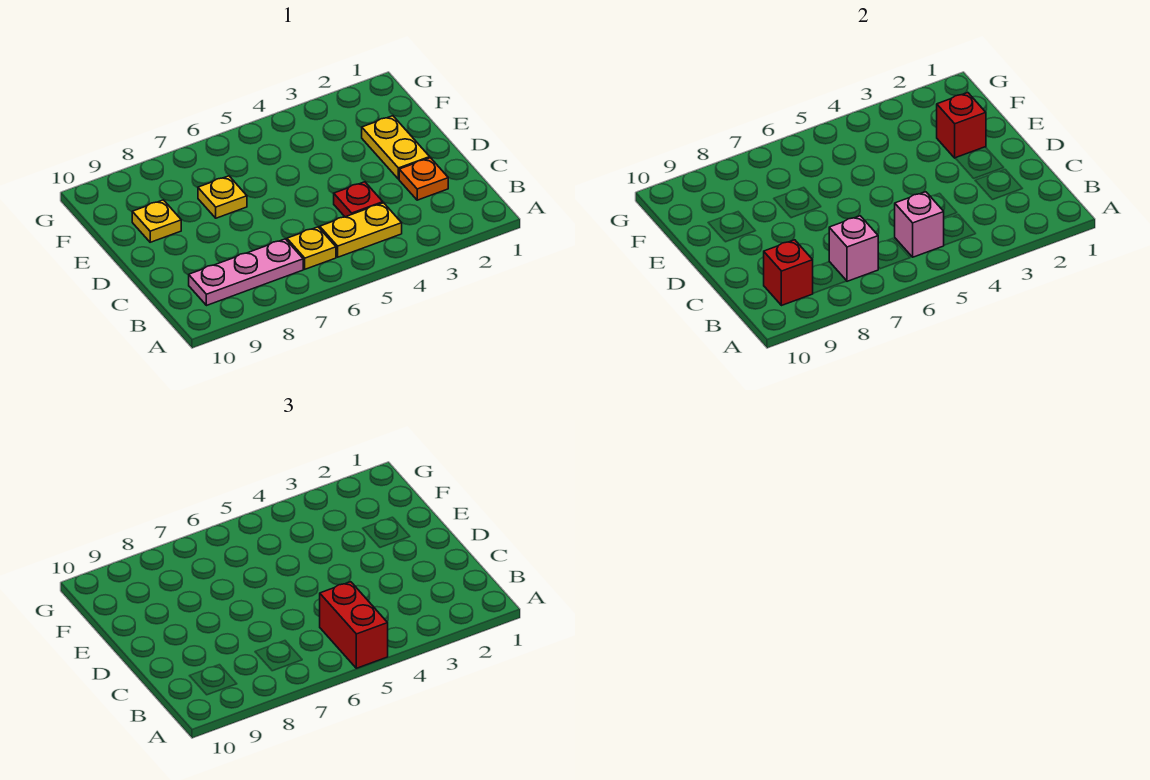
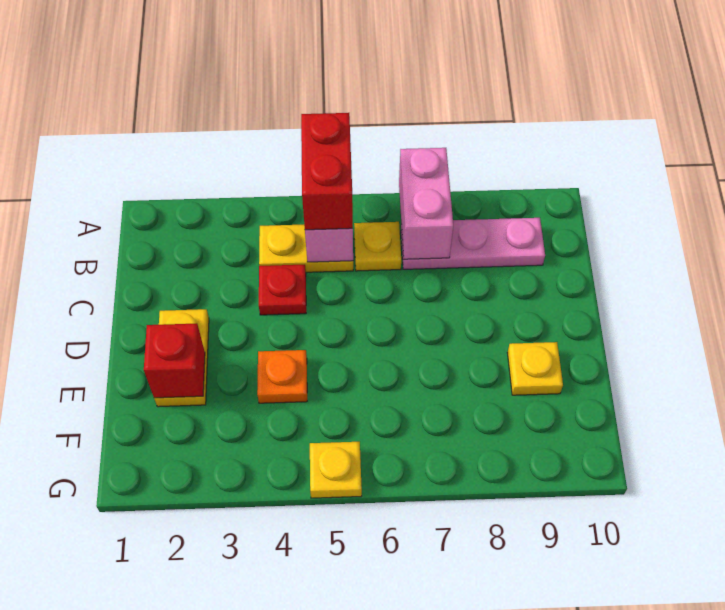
pink brick B7 level 2 -> pink brick A7:B7 level 2
red brick B9 level 2 -> none
orange plate C2 level 1 -> orange plate E4 level 1
yellow plate E7 level 1 -> yellow plate G5 level 1

